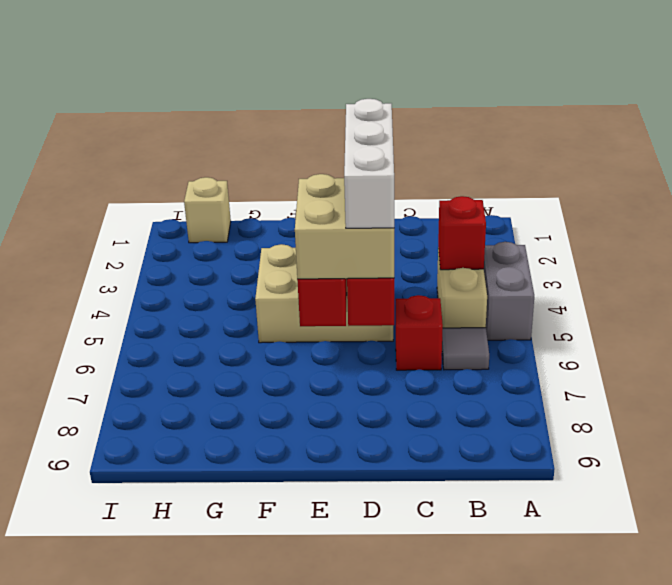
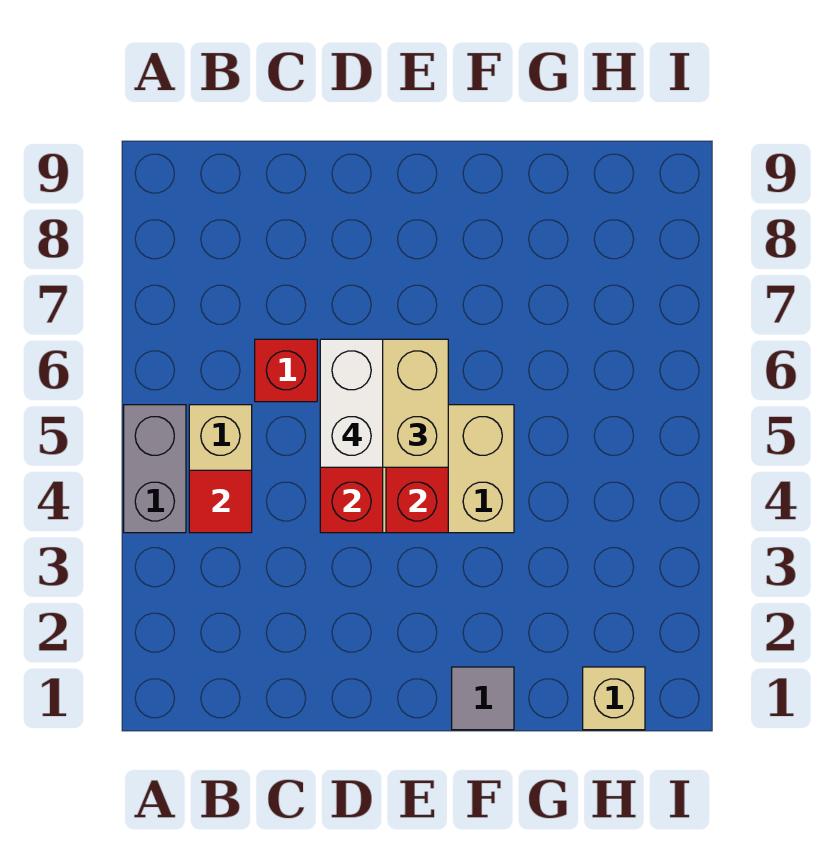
red brick B4 level 2 -> red tile B4 level 2
grey tile B6 level 1 -> grey tile F1 level 1
white brick D4:D6 level 4 -> white brick D5:D6 level 4

